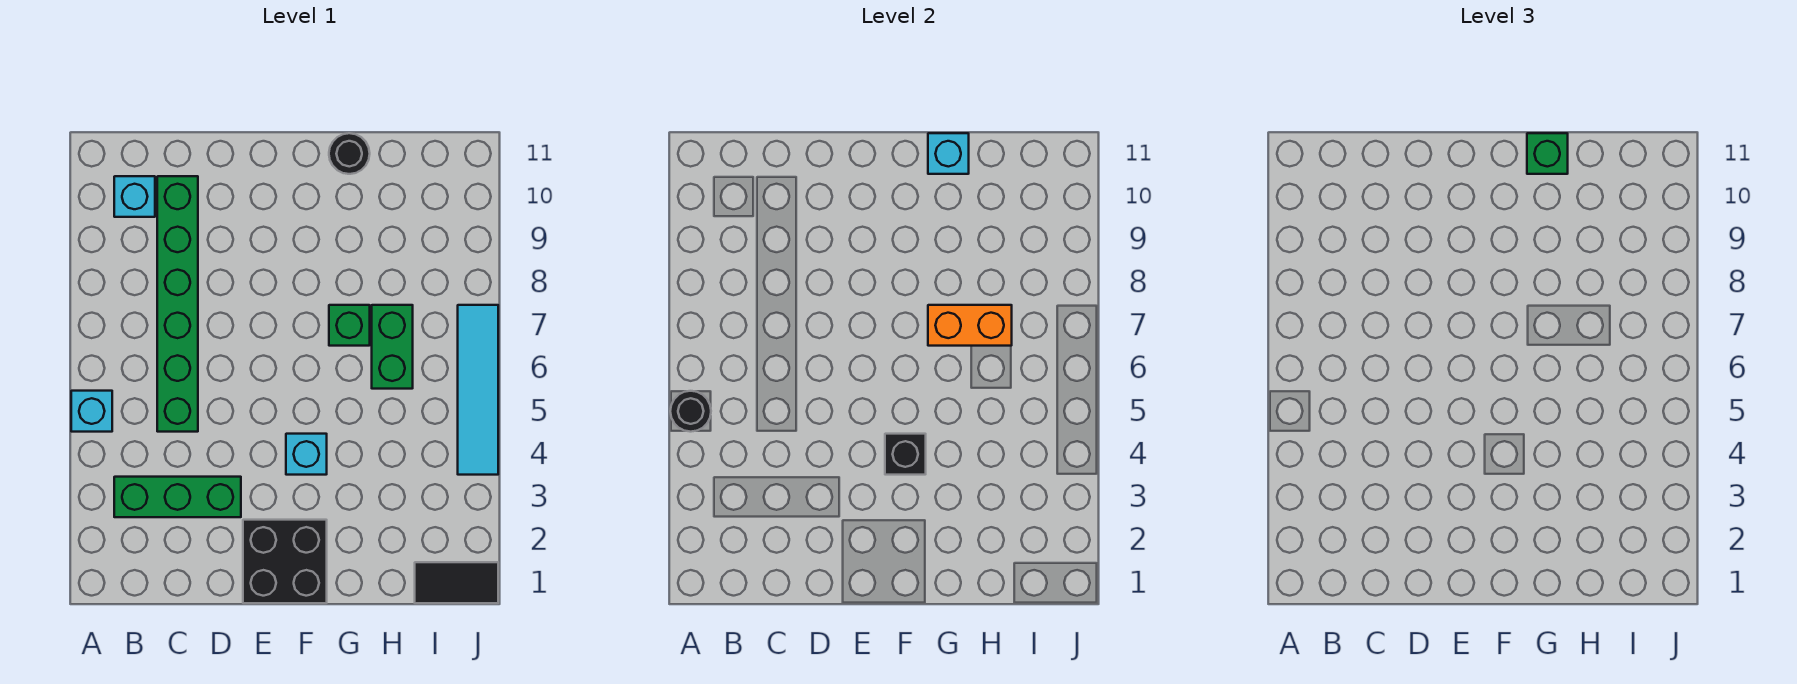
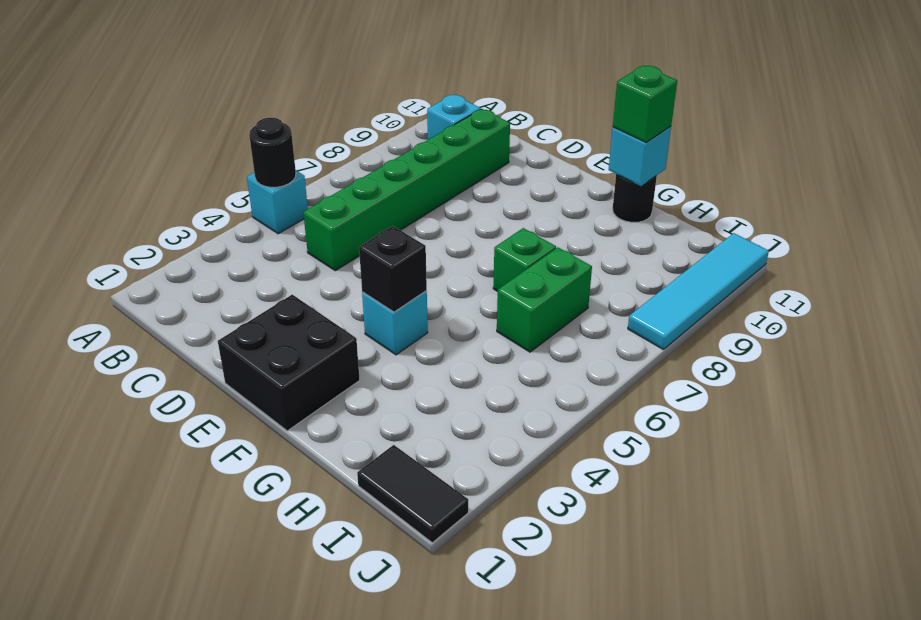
green brick B3:D3 level 1 -> none
orange brick G7:H7 level 2 -> none
cyan tile J4:J7 level 1 -> cyan tile J8:J11 level 1

